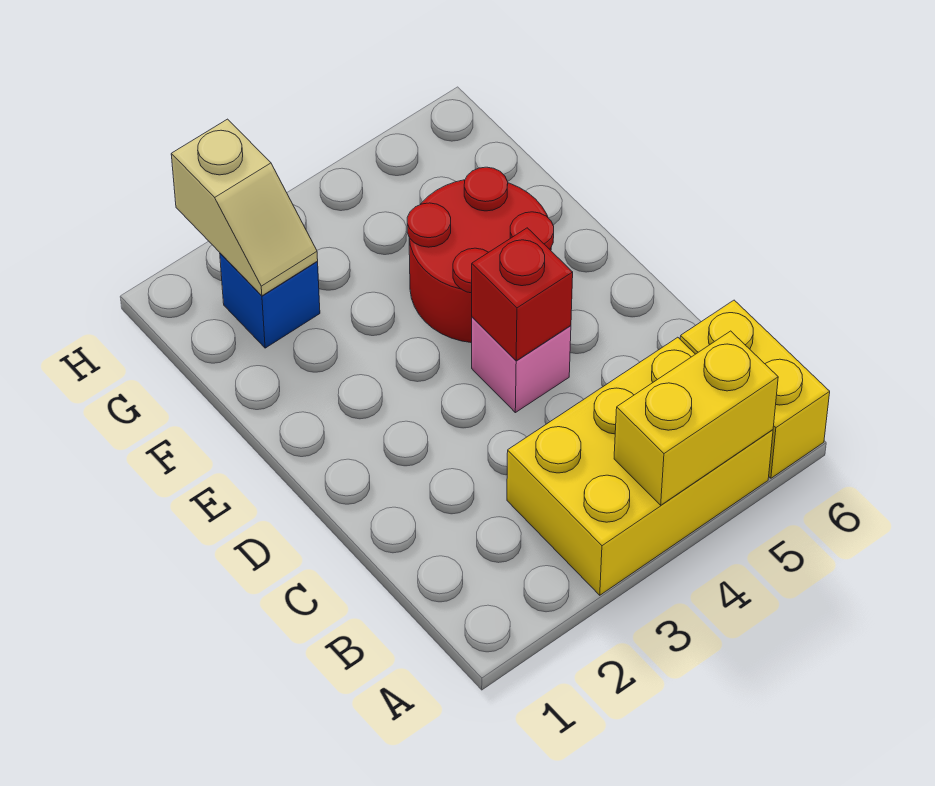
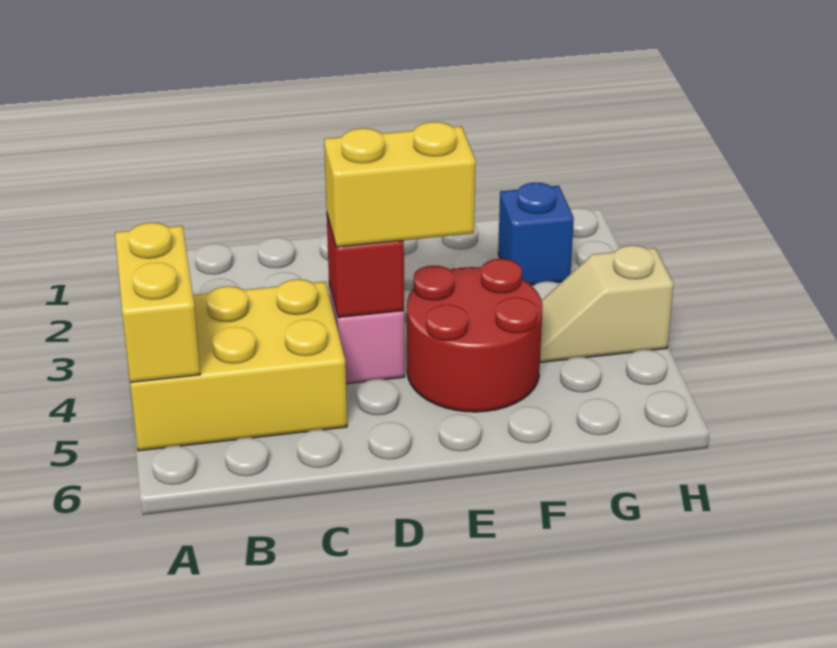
yellow brick A3:B5 level 1 -> yellow brick A4:C5 level 1
yellow brick A6:B6 level 1 -> yellow brick D4:E4 level 3
tan slope G2:H2 level 2 top H -> tan slope G4:H4 level 1 top H

